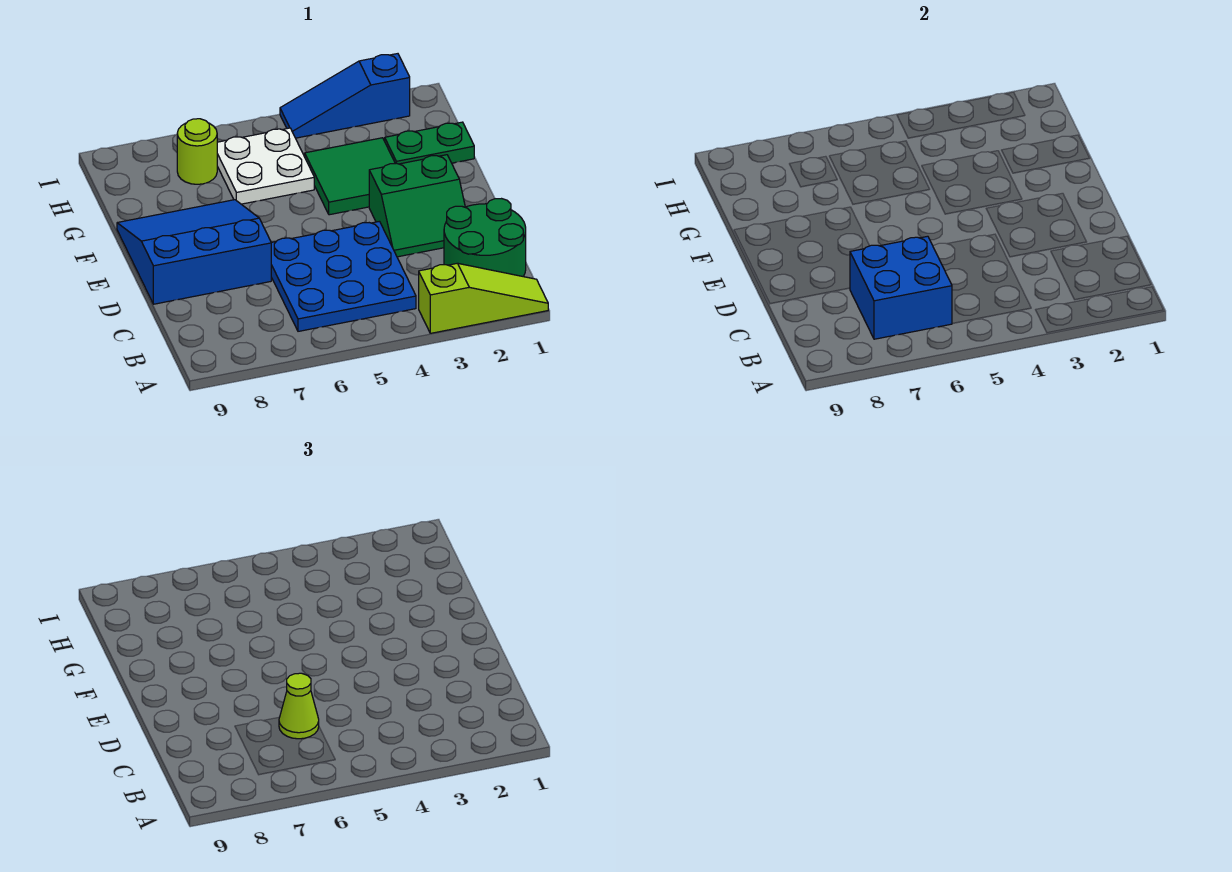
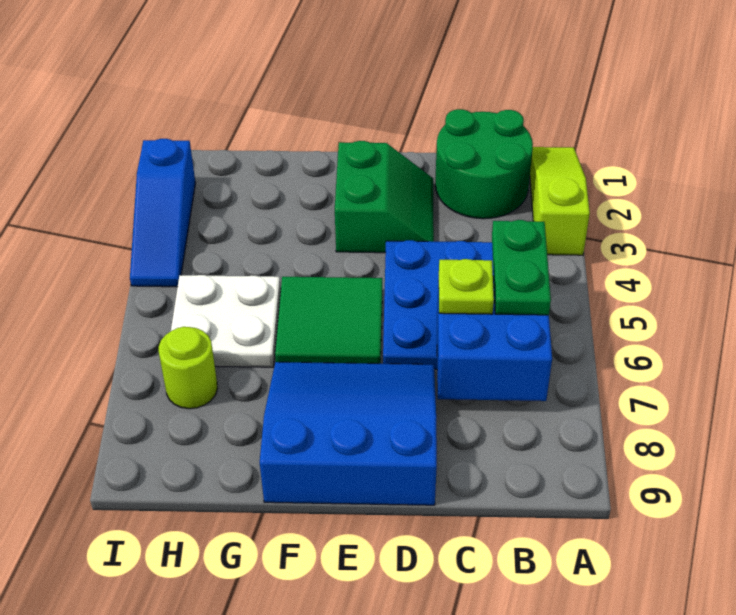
lime cone C6 level 3 -> lime plate C6 level 3
blue slope D7:F9 level 1 top D -> blue slope D7:F9 level 1 top 9
green tile F3:G4 level 1 -> green tile E5:F6 level 1
green plate G1:G2 level 1 -> green plate B5:B6 level 3

